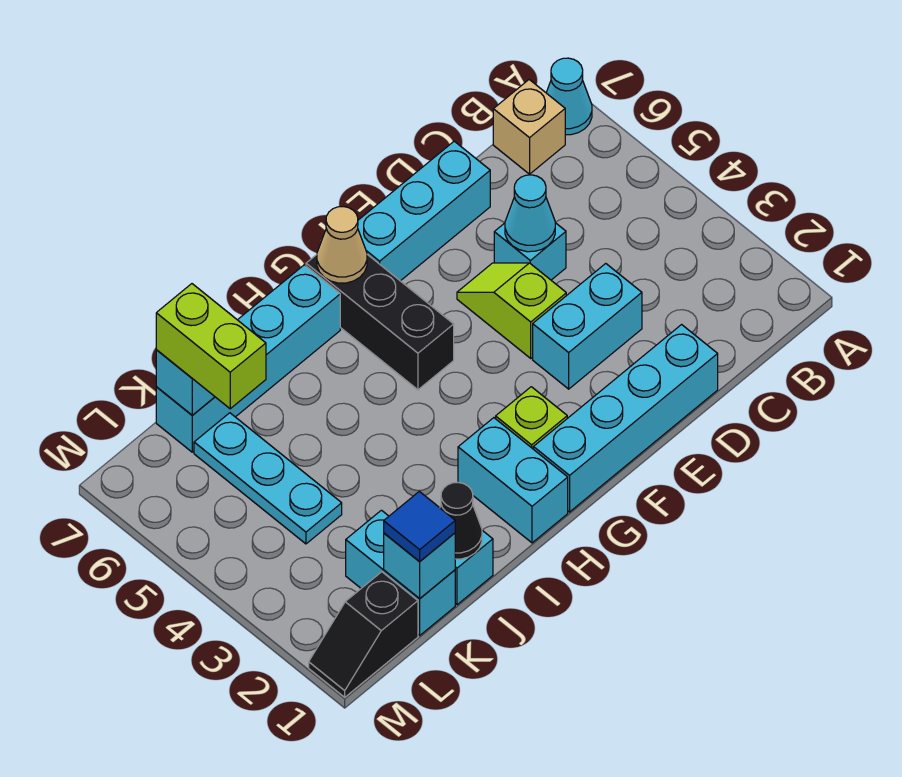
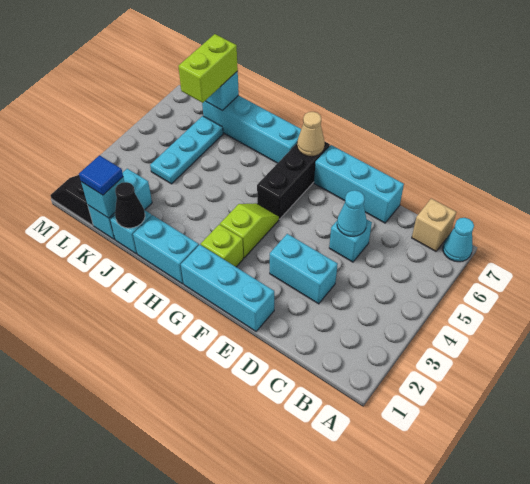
cyan brick D1:G1 level 1 -> cyan brick E1:G1 level 1
lime slope E4:E5 level 1 top 4 -> lime slope G3:G4 level 1 top 3
cyan brick H1:H2 level 1 -> cyan brick H1:I1 level 1

